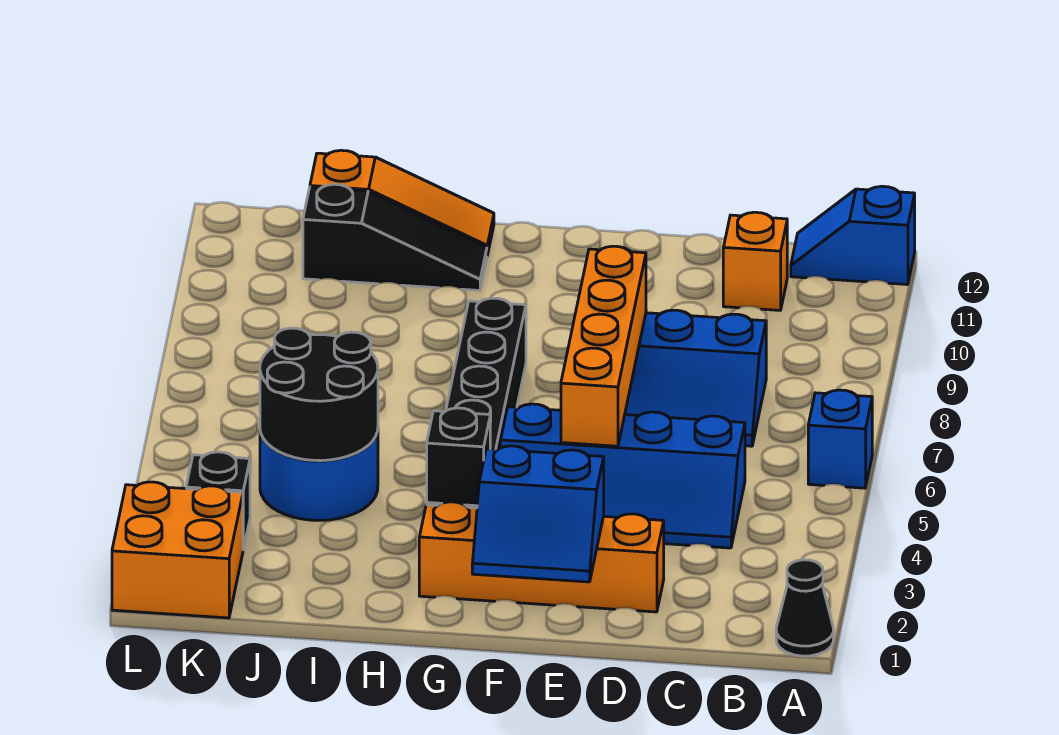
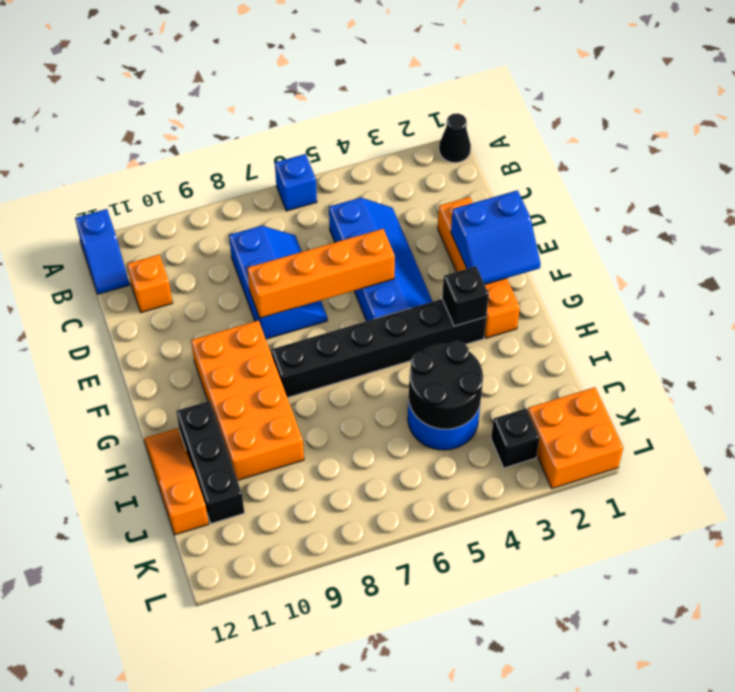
blue slope E1:F2 level 2 top 2 -> blue slope E1:F2 level 2 top E
none -> orange brick F9:I10 level 1
black slope H11:J11 level 1 top J -> black brick H11:J11 level 1

